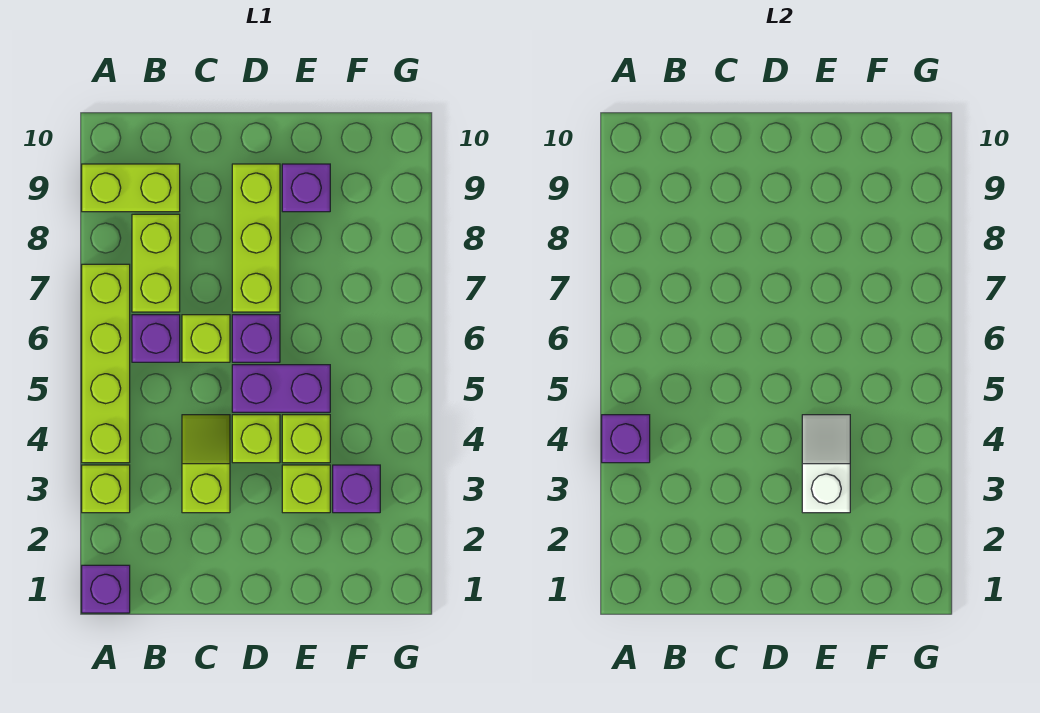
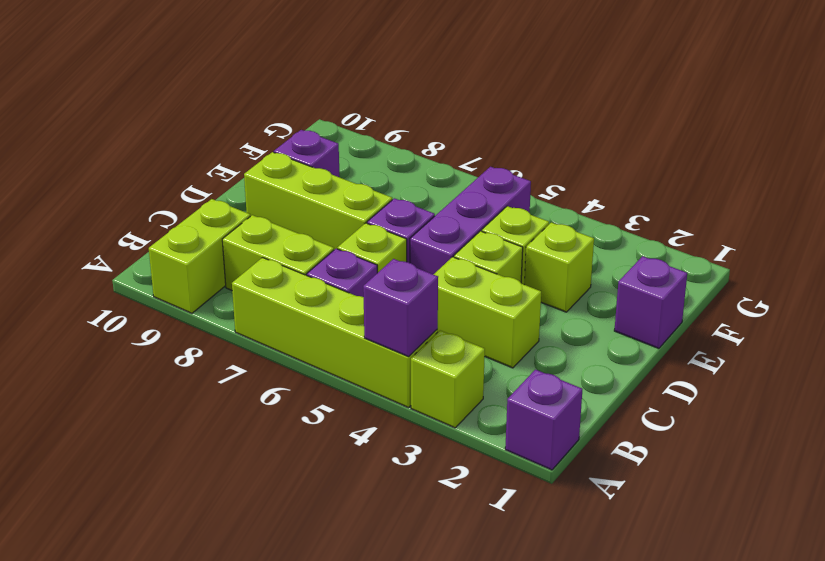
lime slope C3:C4 level 1 top 3 -> lime brick C3:C4 level 1
purple brick D5:E5 level 1 -> purple brick D5:F5 level 1
white slope E3:E4 level 2 top 3 -> none
purple brick F3 level 1 -> purple brick E1 level 1

